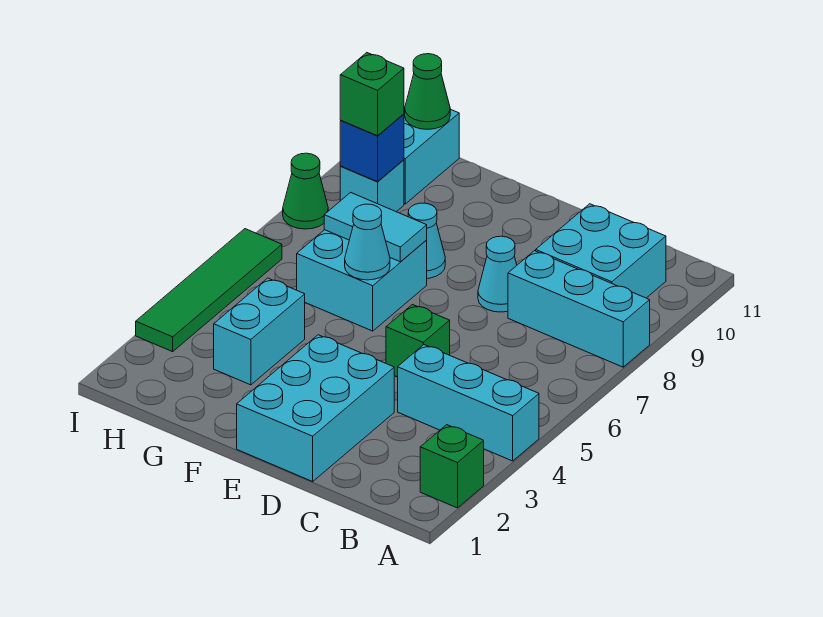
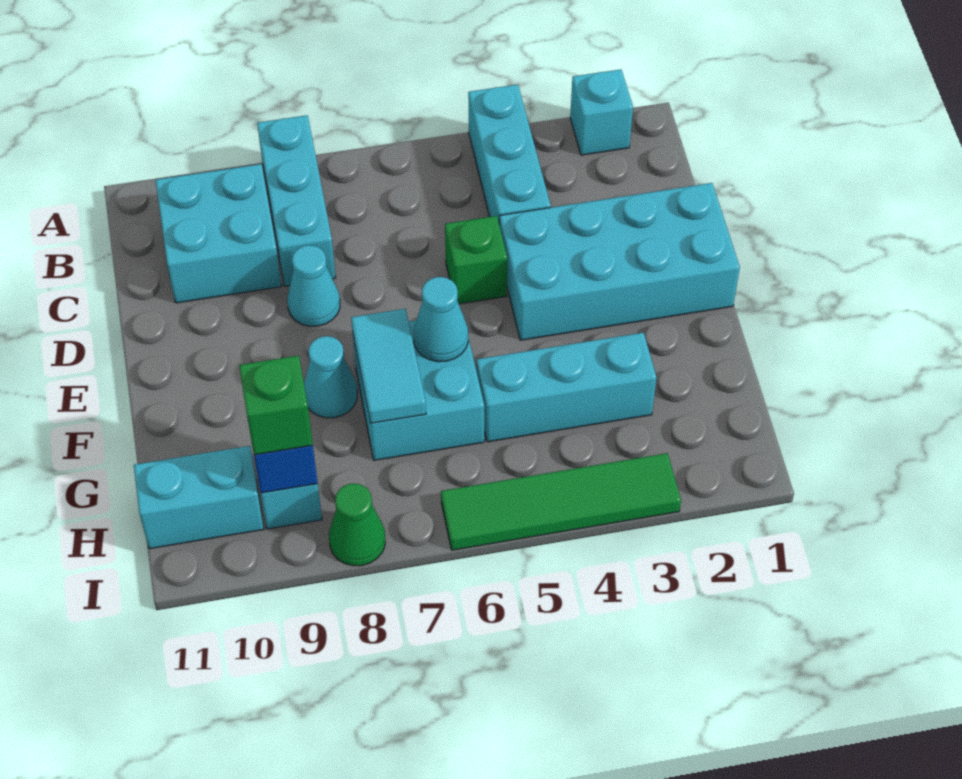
green brick A2 level 1 -> cyan brick A2 level 1
cyan brick D1:E3 level 1 -> cyan brick D1:E4 level 1
cyan brick G3:G4 level 1 -> cyan brick G3:G5 level 1
green cone H11 level 2 -> none

